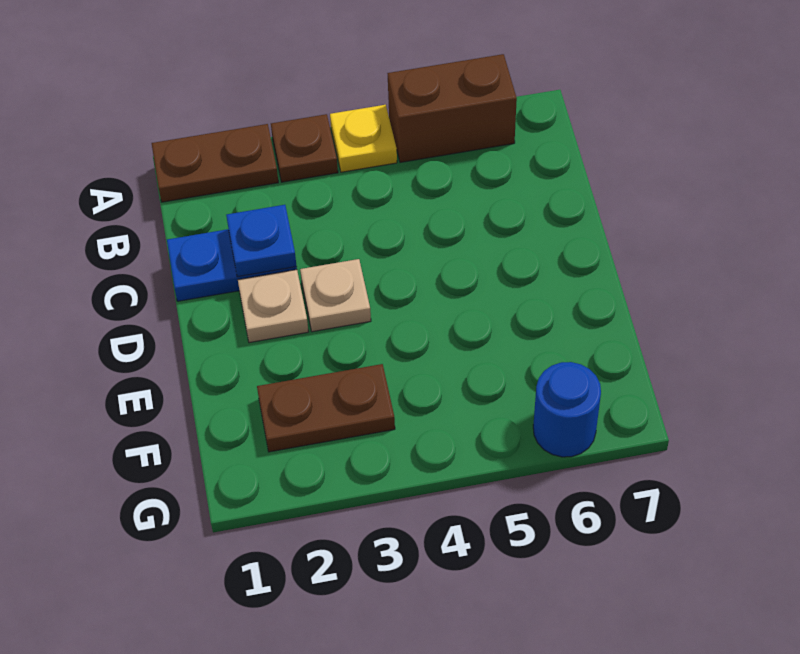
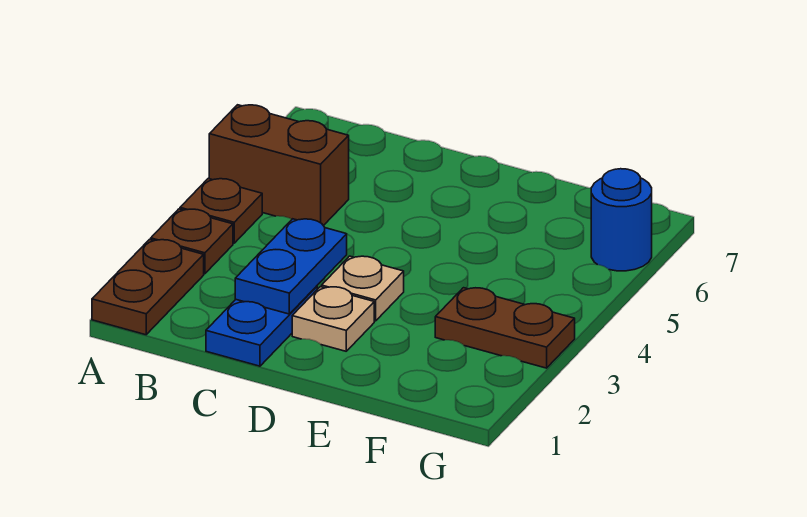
yellow plate A4 level 1 -> brown plate A4 level 1
brown brick A5:A6 level 1 -> brown brick A5:B5 level 1
blue plate C2 level 2 -> blue plate C2:C3 level 2
brown plate F2:F3 level 1 -> brown plate F3:G3 level 1

